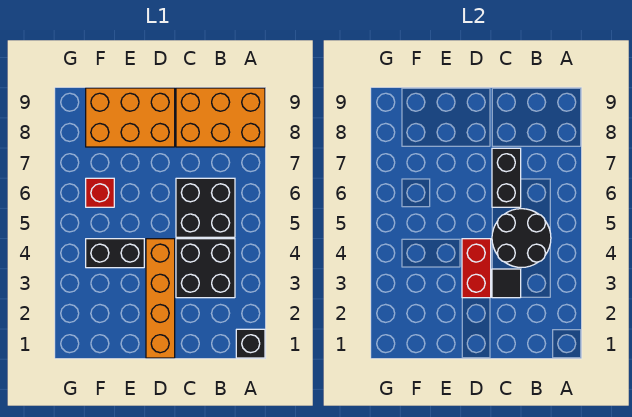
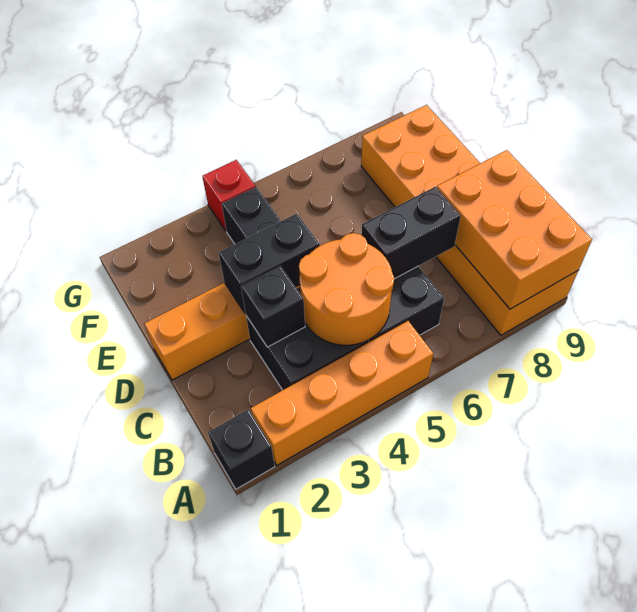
none -> orange brick A2:A5 level 1
none -> orange brick A8:C9 level 2
black round brick B4:C5 level 2 -> orange round brick B4:C5 level 2
black tile C3 level 2 -> black brick C3 level 2
red brick D3:D4 level 2 -> black brick D3:D4 level 2
red brick F6 level 1 -> red brick G4 level 1

